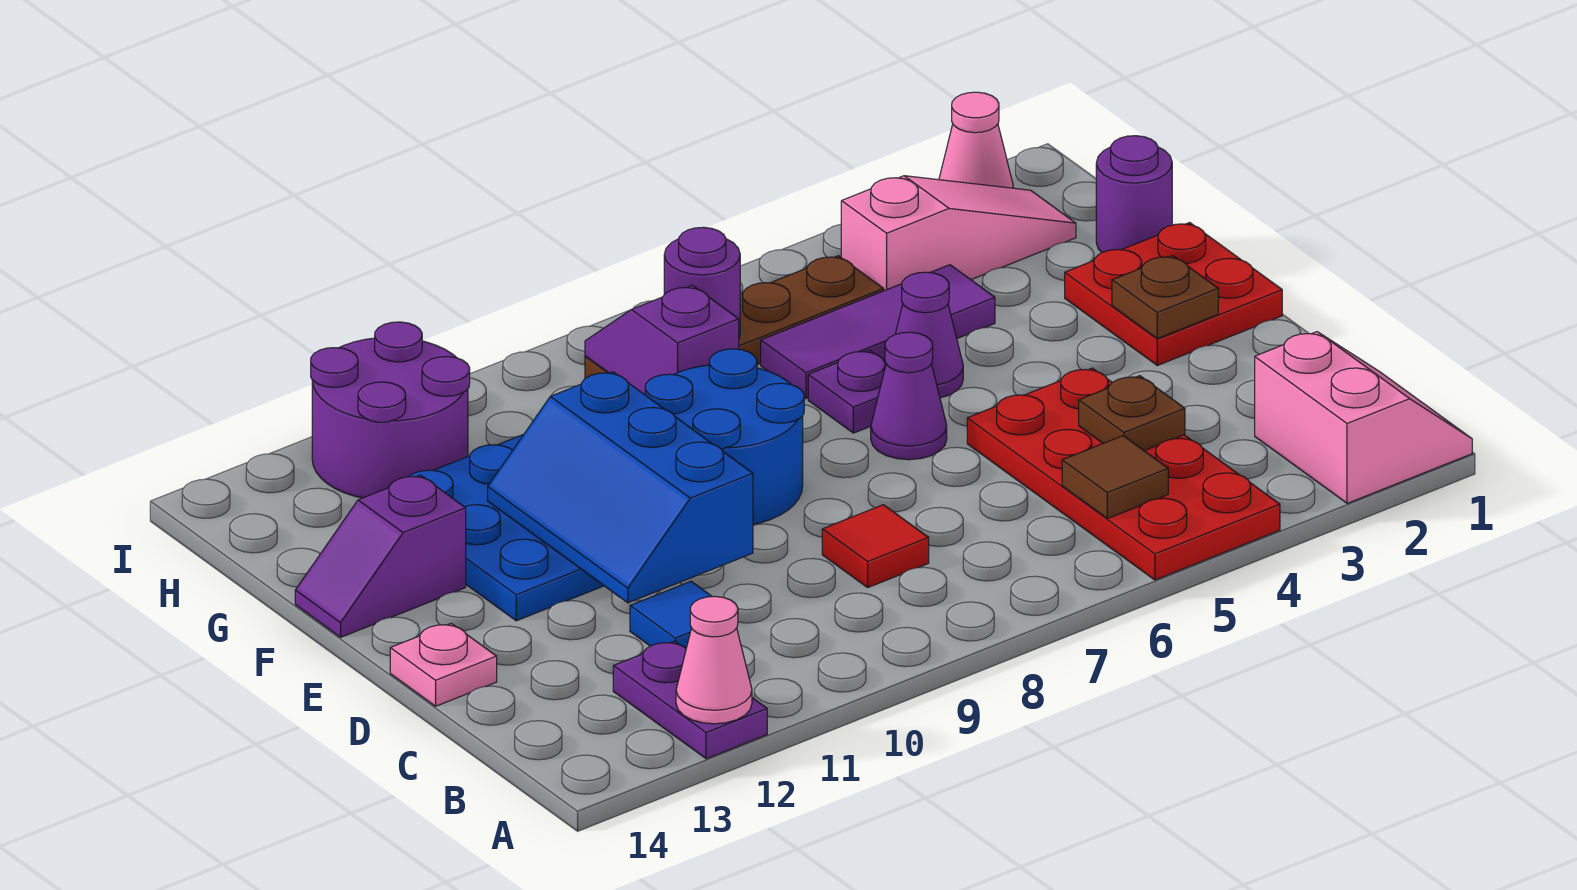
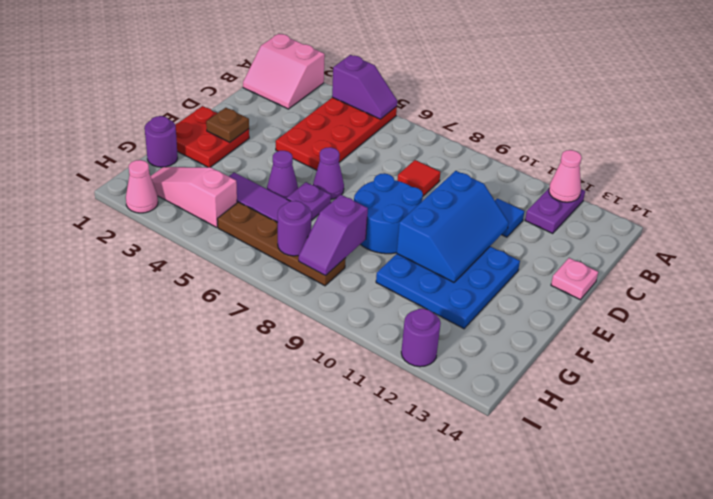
pink slope A1:B2 level 1 top 2 -> pink slope A1:B2 level 1 top A
brown tile B5 level 2 -> none
brown plate C4 level 2 -> none
purple slope F13:F14 level 1 top 13 -> purple slope A4:A5 level 2 top 4
purple round brick H11:I12 level 1 -> purple round brick I12 level 1

